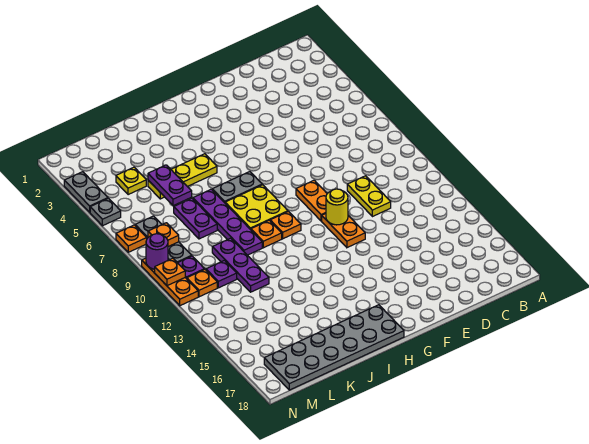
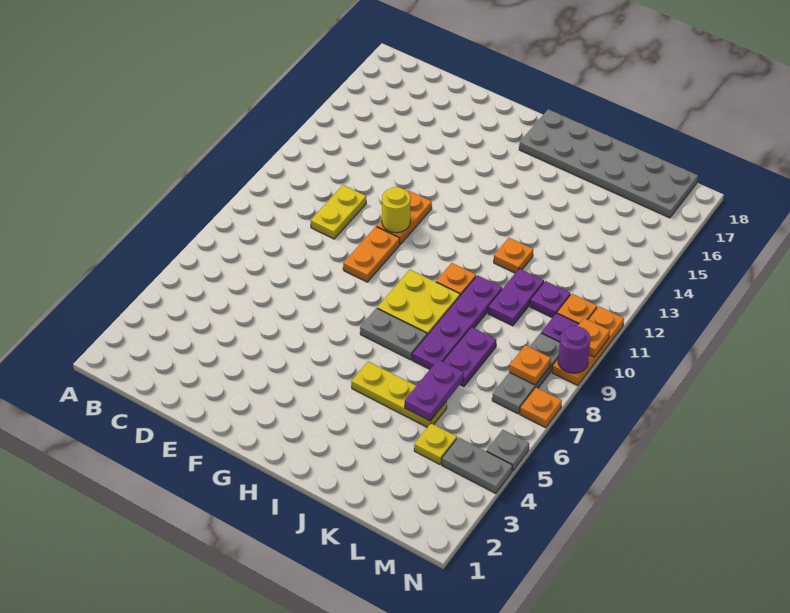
orange plate H10 level 1 -> orange plate J12 level 1
purple plate K10:K12 level 1 -> purple plate K10:K11 level 1
grey plate N3:N4 level 1 -> grey plate M4:N4 level 1

